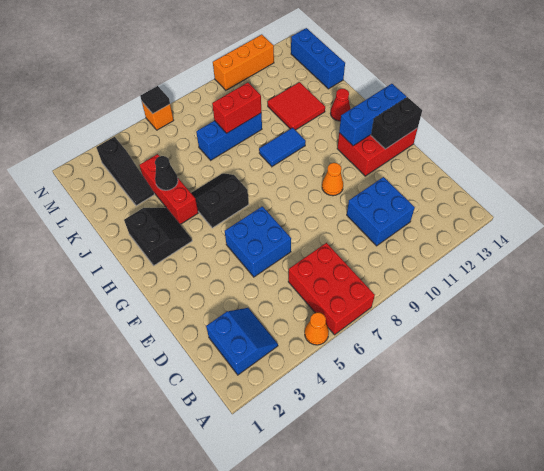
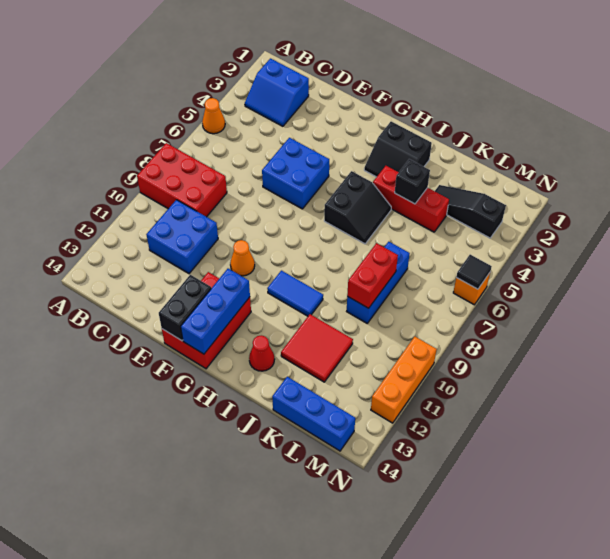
red brick A6:C7 level 1 -> red brick A8:C9 level 1
blue tile I9:I10 level 1 -> blue tile H10:I10 level 1
black cone J4 level 2 -> black brick J4 level 2

